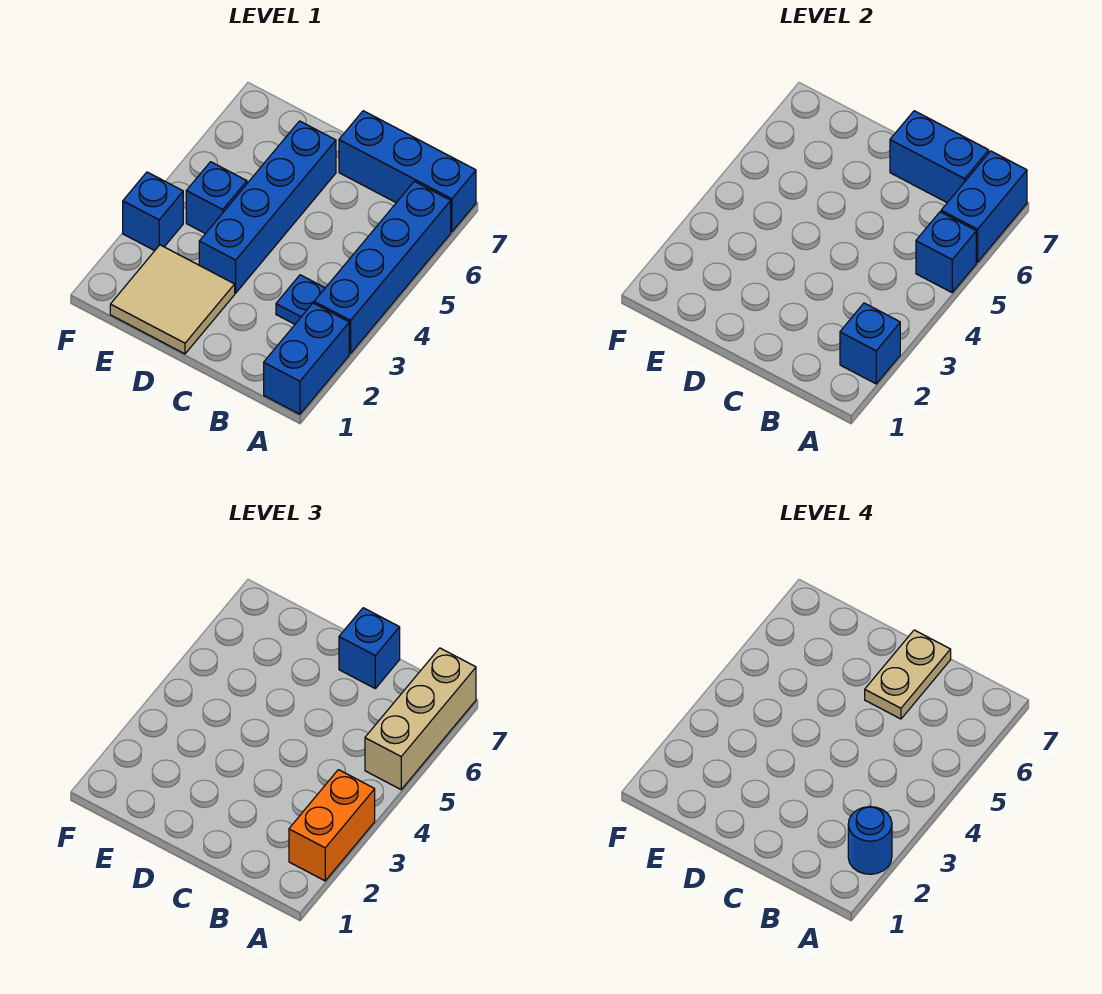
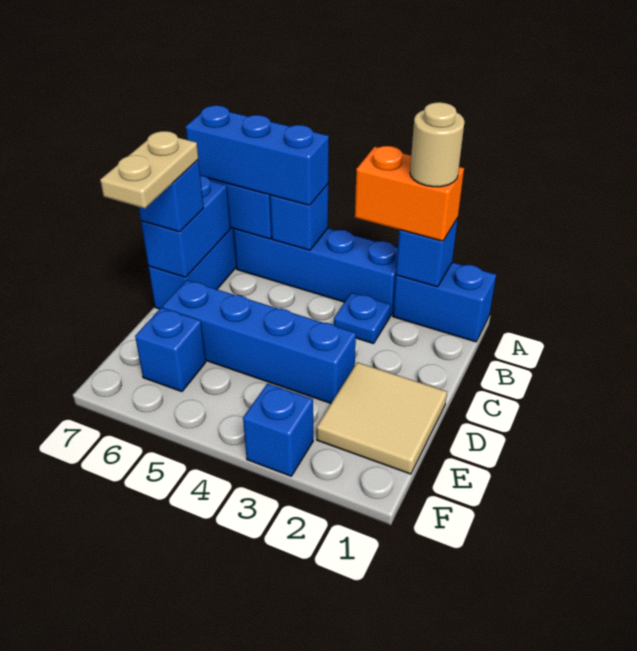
blue round brick A2 level 4 -> tan round brick A2 level 4
tan brick A5:A7 level 3 -> blue brick A5:A7 level 3
tan plate C6:C7 level 4 -> tan plate C7:D7 level 4
blue brick E4 level 1 -> blue brick E6 level 1

